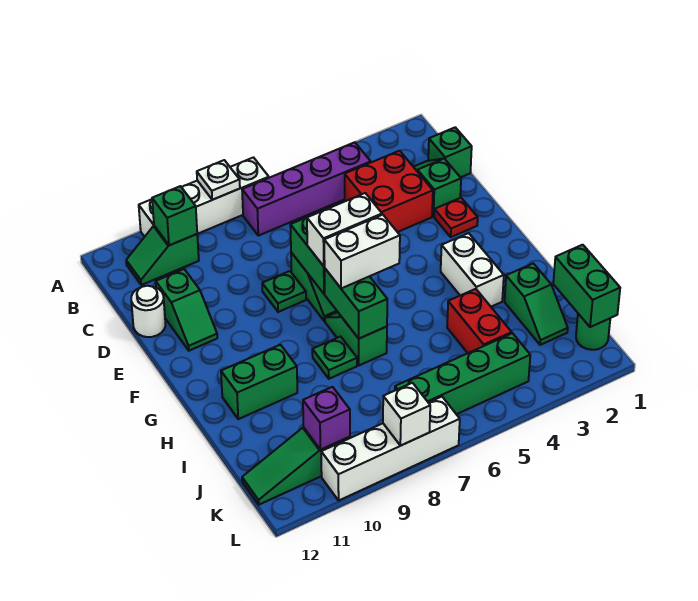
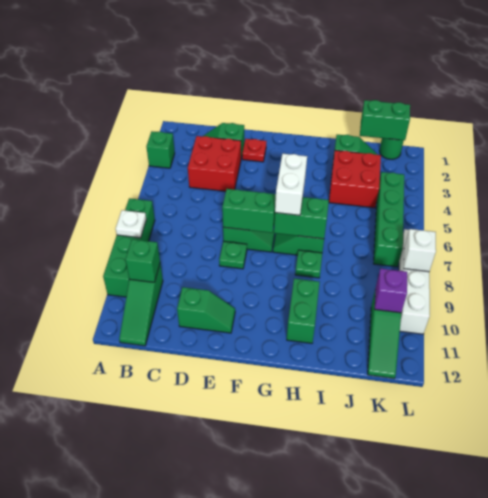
white brick A7:A10 level 1 -> green brick A7:A10 level 1
purple brick B4:B7 level 1 -> none
green slope B10:B11 level 1 top 10 -> green slope B10:B12 level 1 top 10
green brick C1 level 1 -> green brick A3 level 1
white round brick D12 level 1 -> none
white brick F6:F7 level 3 -> none
white brick G3:H3 level 1 -> none
red brick I4:J4 level 1 -> red brick I3:J4 level 1

